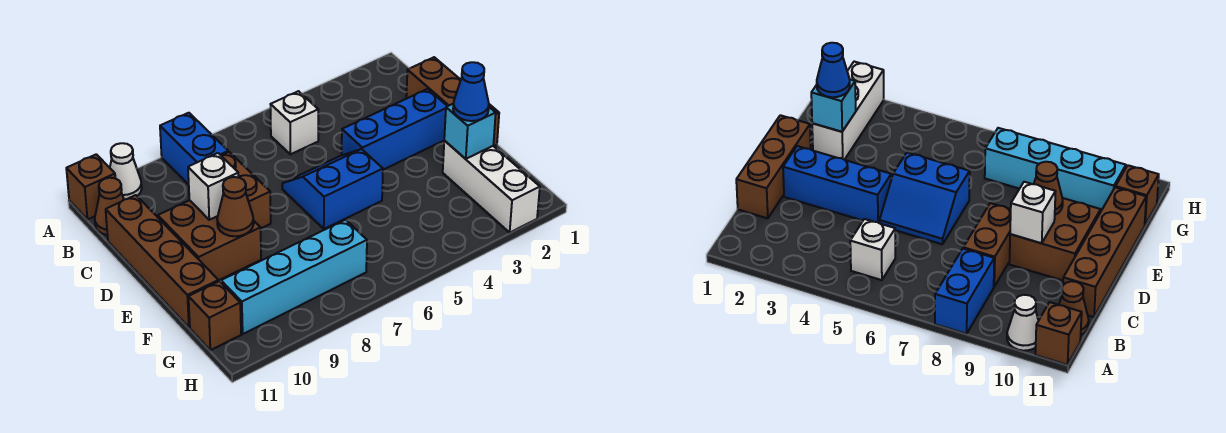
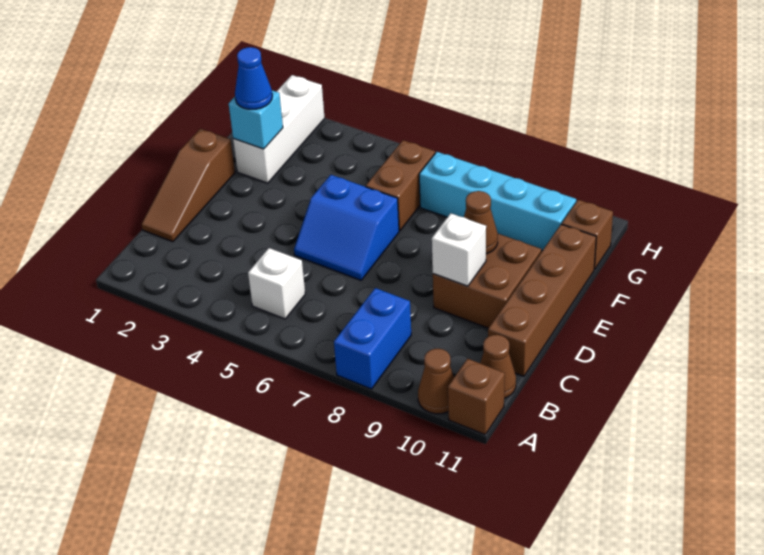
white cone A10 level 1 -> brown cone A10 level 1
brown brick C1:E1 level 1 -> brown slope C1:E1 level 1 top E
brown brick C8:D8 level 1 -> brown brick F6:G6 level 1
blue brick D2:D4 level 1 -> none

